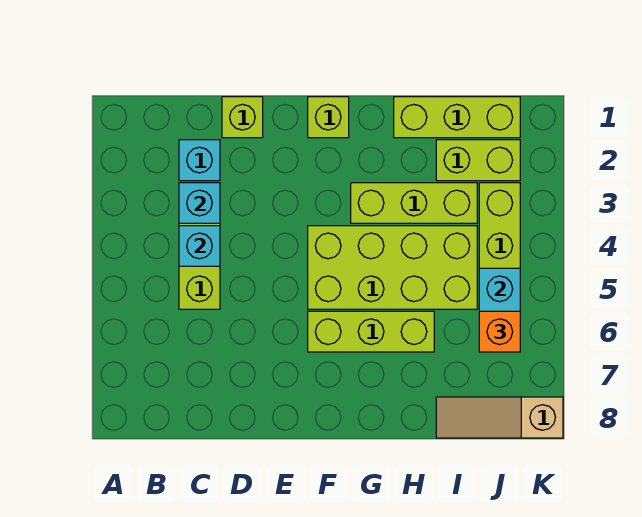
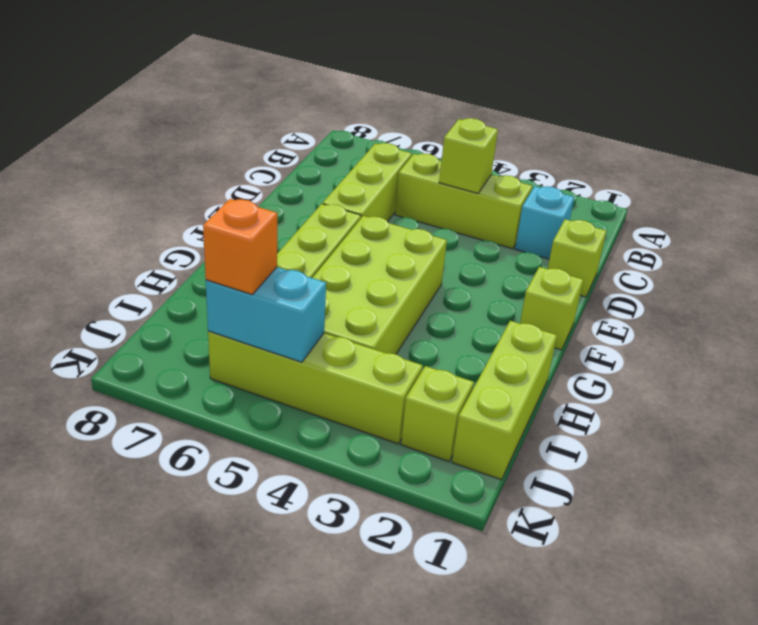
cyan brick C3 level 2 -> none
cyan brick C4 level 2 -> lime brick C4 level 2
lime brick G3:I3 level 1 -> lime brick C6:E6 level 1
lime brick I2:J2 level 1 -> lime brick J2 level 1
tan slope I8:K8 level 1 top K -> none

